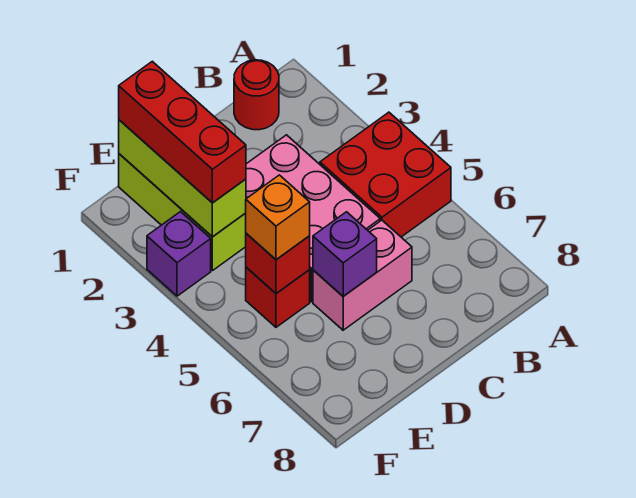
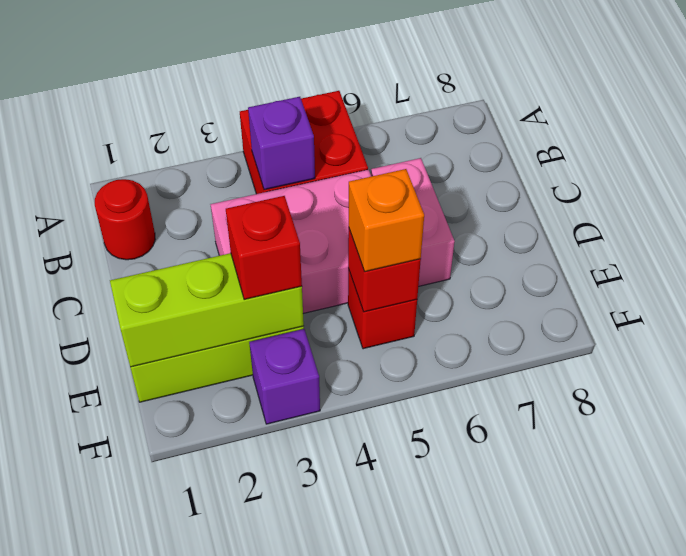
purple brick D6 level 2 -> purple brick B4 level 2
red brick E1:E3 level 3 -> red brick E3 level 3

